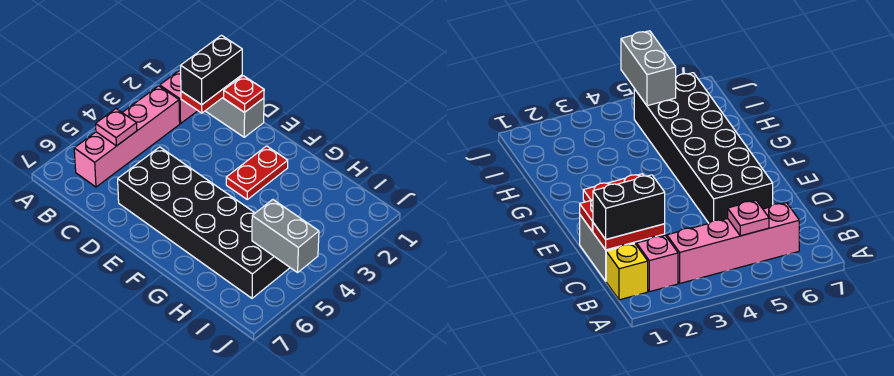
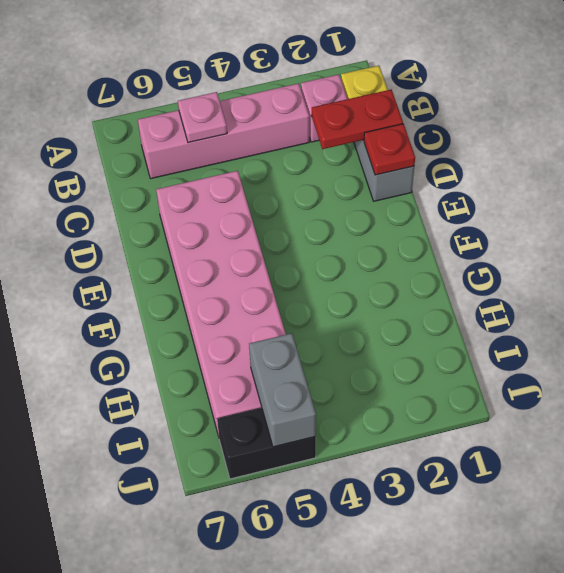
black brick C1:C2 level 3 -> black brick J5:J6 level 1
black brick D5:I6 level 1 -> pink brick D5:I6 level 1
red plate F2:F3 level 1 -> none

